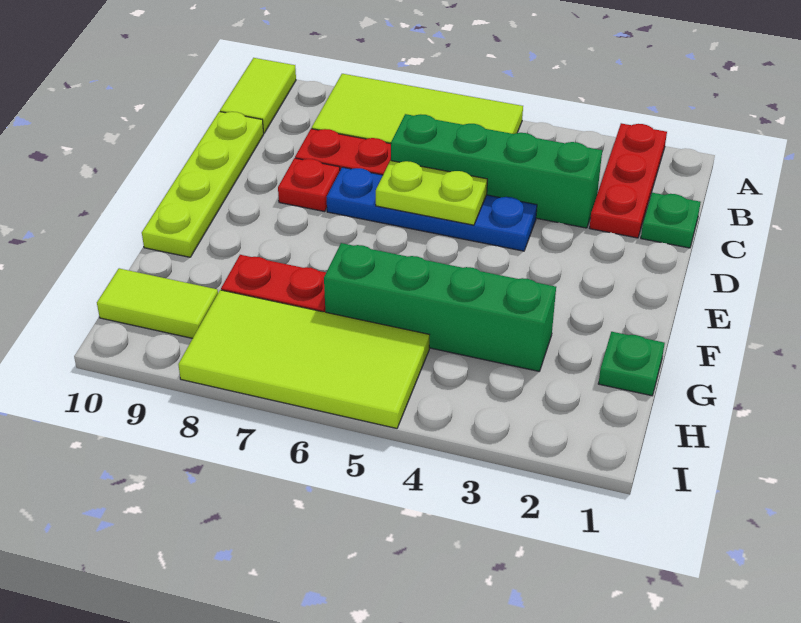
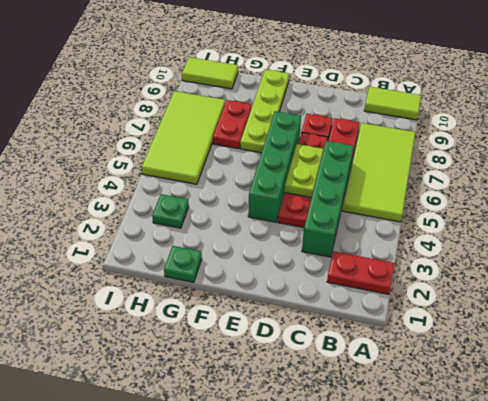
red plate A2:C2 level 1 -> red plate A2:B2 level 1
green plate C1 level 1 -> green plate H3 level 1
lime plate C10:F10 level 1 -> lime plate F7:F10 level 1
blue plate D4:D7 level 1 -> red plate D4:D7 level 1
green brick G3:G6 level 1 -> green brick E4:E7 level 1
lime tile H9:H10 level 1 -> lime tile H10:I10 level 1

